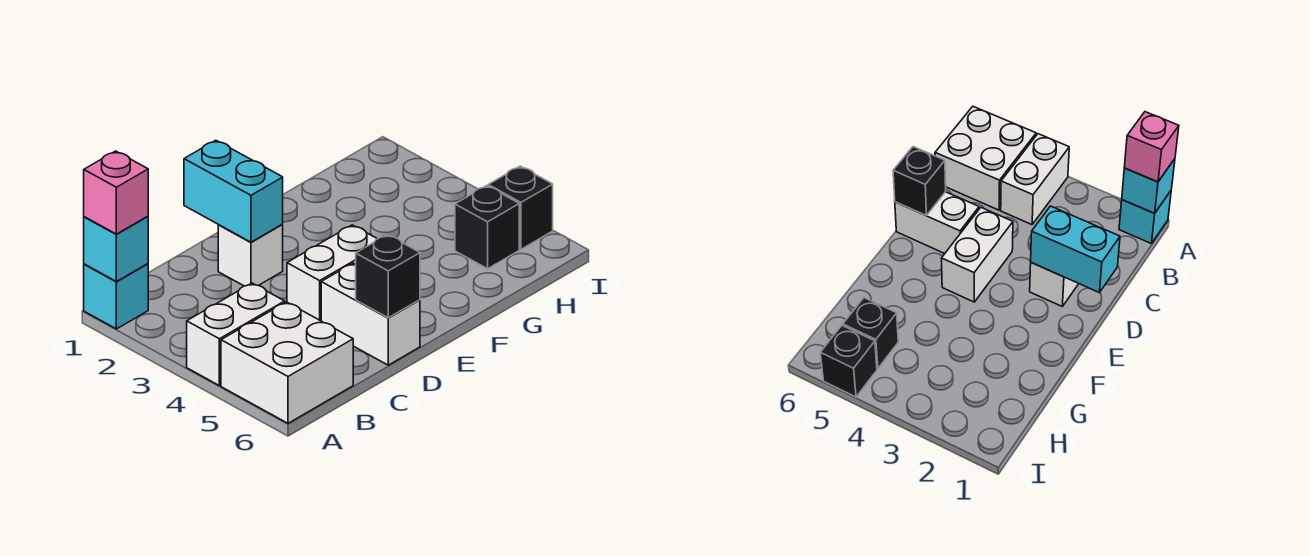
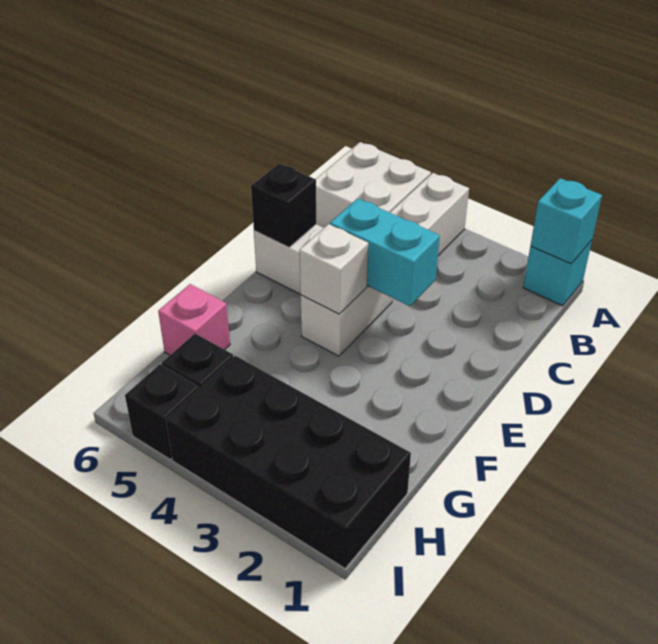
pink brick A1 level 3 -> pink brick G6 level 1
cyan brick D1:D2 level 2 -> cyan brick D3:D4 level 2
white brick D2 level 1 -> white brick E4 level 2
none -> black brick H1:I4 level 1

